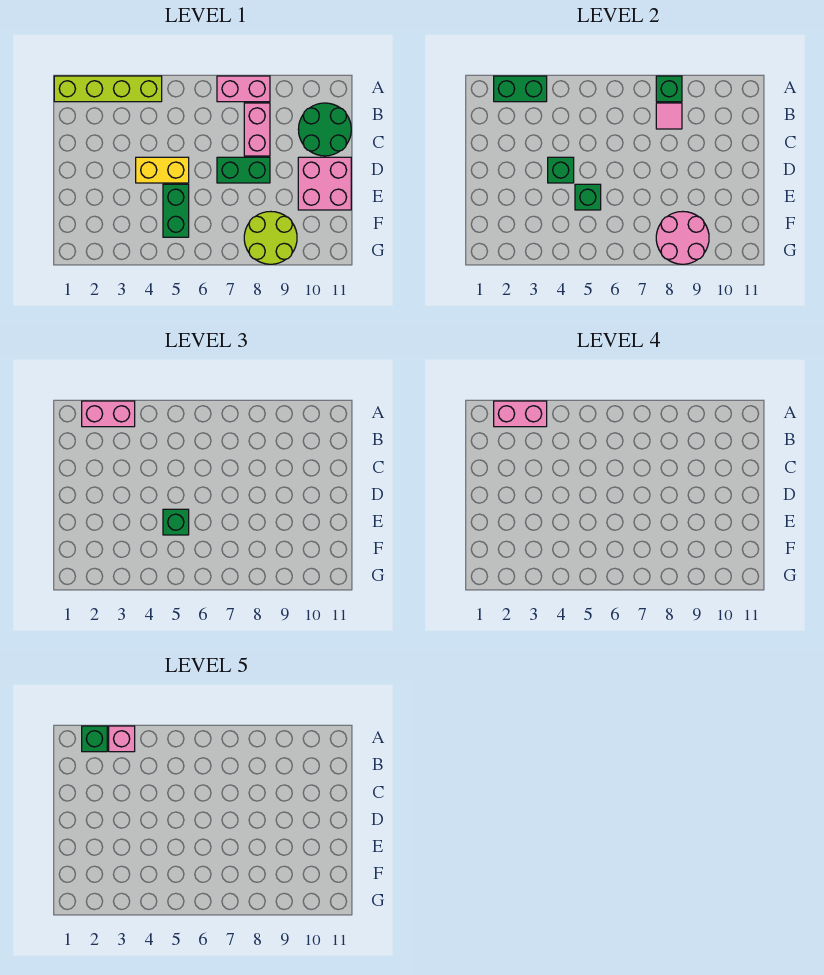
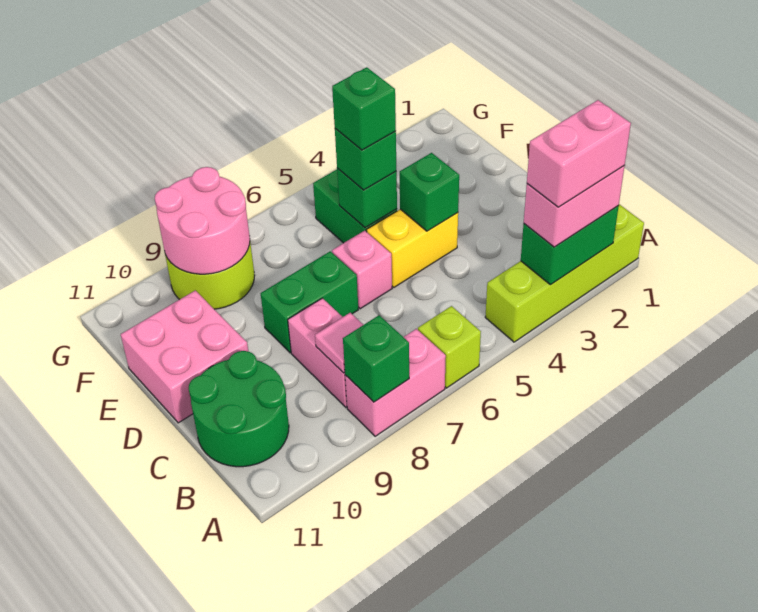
green brick A2 level 5 -> green brick E5 level 4
pink brick A3 level 5 -> pink brick D6 level 1
none -> lime brick A6 level 1

